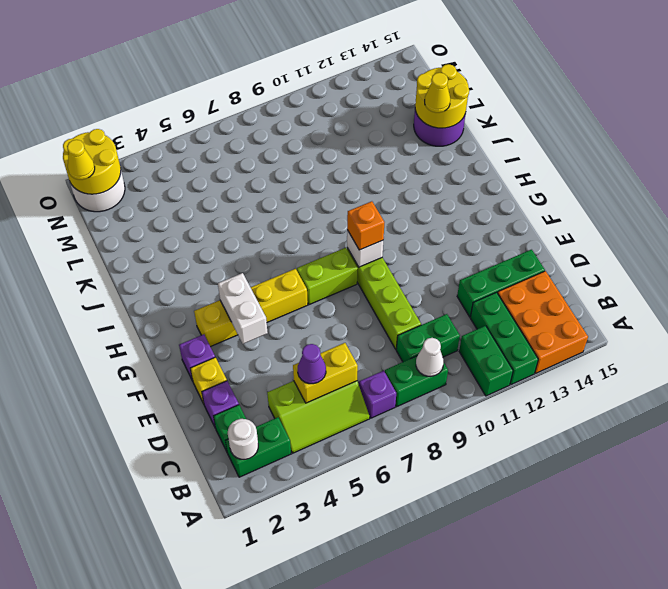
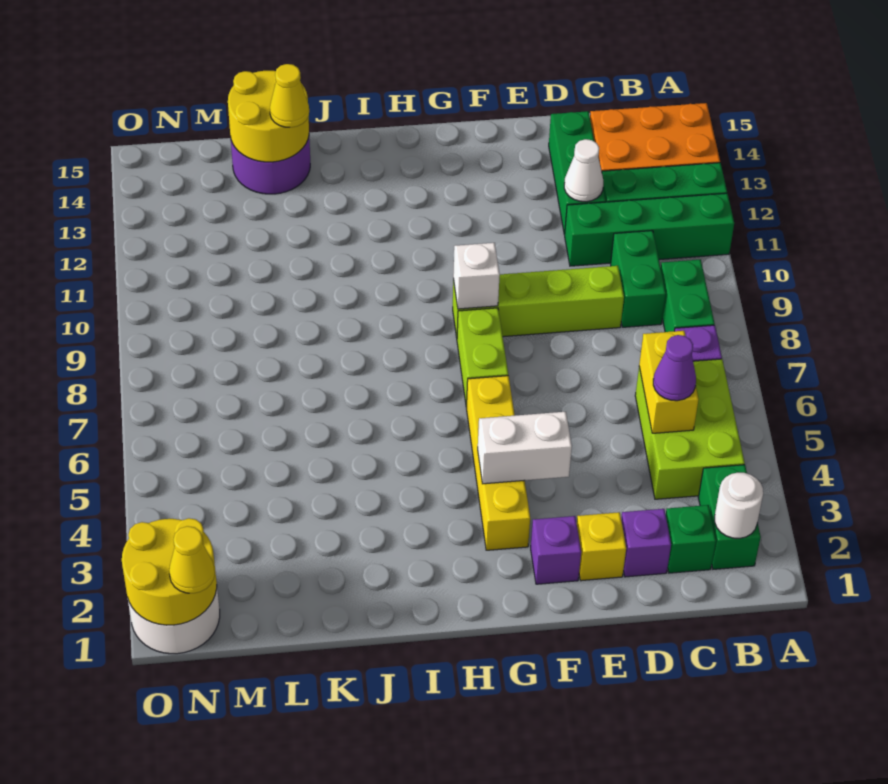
green brick A11:B11 level 1 -> green brick A11:D11 level 1
lime slope B4:C6 level 1 top C -> lime brick B4:C6 level 1
white cone B9 level 2 -> white cone D12 level 2
orange brick G9 level 3 -> none

